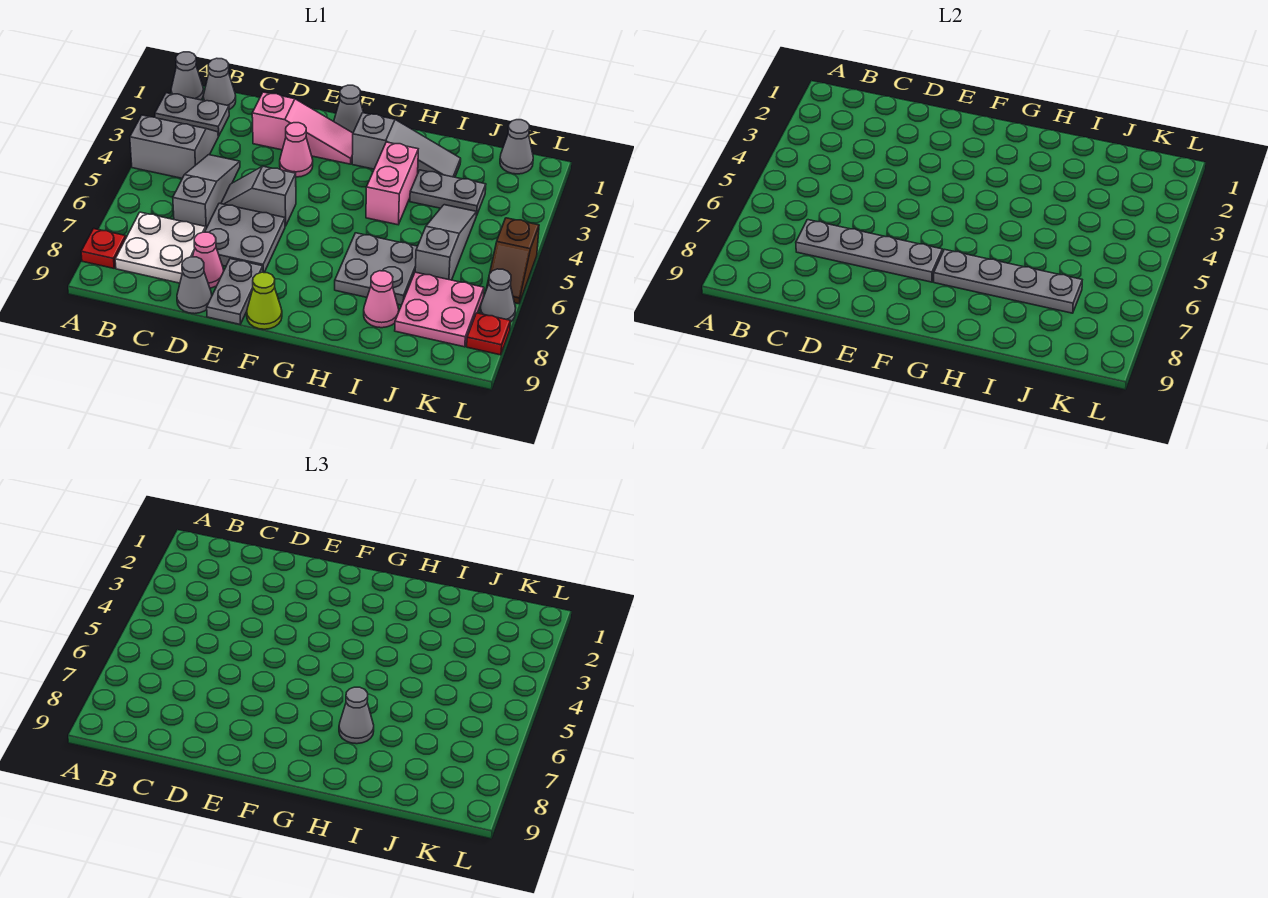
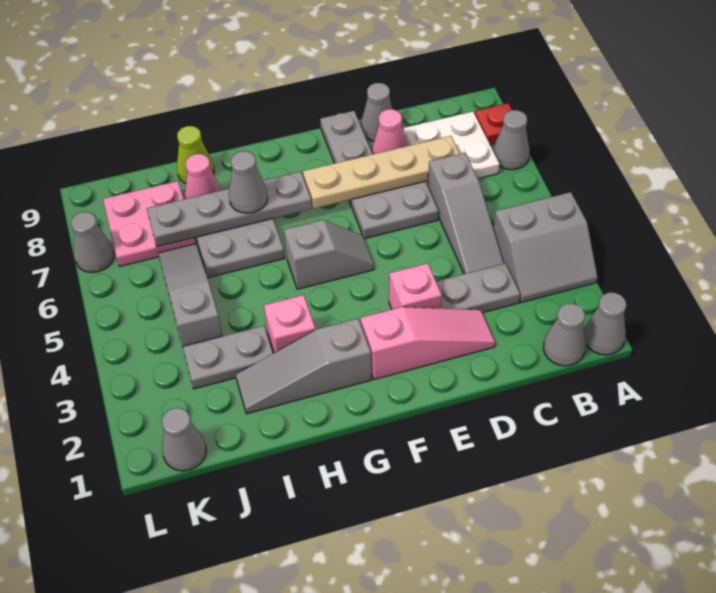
grey plate A2:B2 level 1 -> grey plate C3:D3 level 1
grey plate C7:F7 level 2 -> tan plate C7:F7 level 2
pink slope D2:F2 level 1 top D -> pink slope D2:F2 level 1 top F
grey slope D5:E5 level 1 top E -> grey slope F5:G5 level 1 top G
pink cone E3 level 1 -> pink brick E3 level 1
grey cone F1 level 1 -> grey cone A7 level 1
lime cone F9 level 1 -> lime cone I9 level 1
pink brick H3:H4 level 1 -> pink brick H3 level 1
grey slope J4:J6 level 1 top 6 -> grey slope J4:J6 level 1 top 4
brown slope L5:L6 level 1 top 5 -> none
red plate L8 level 1 -> none

